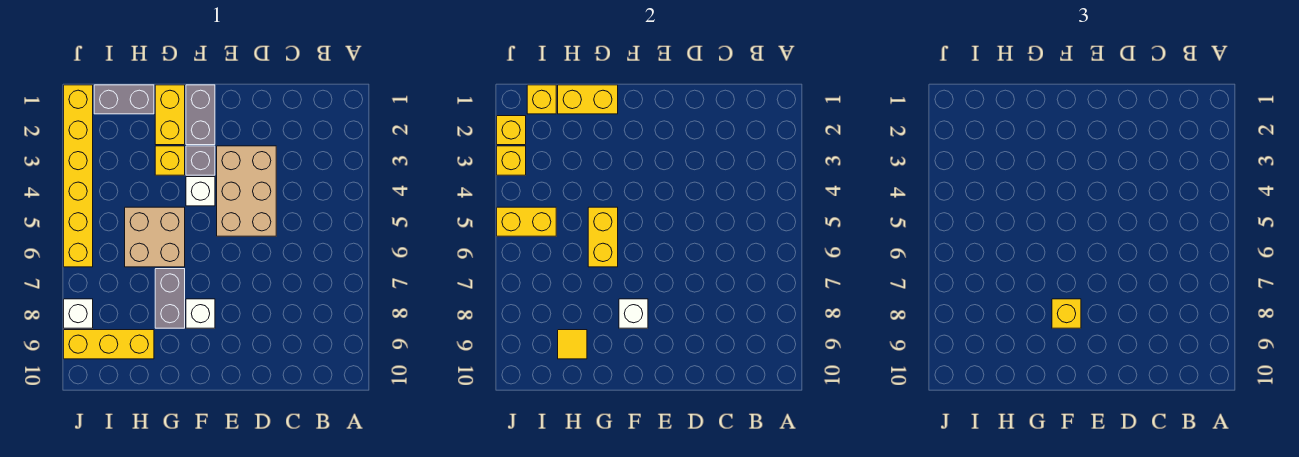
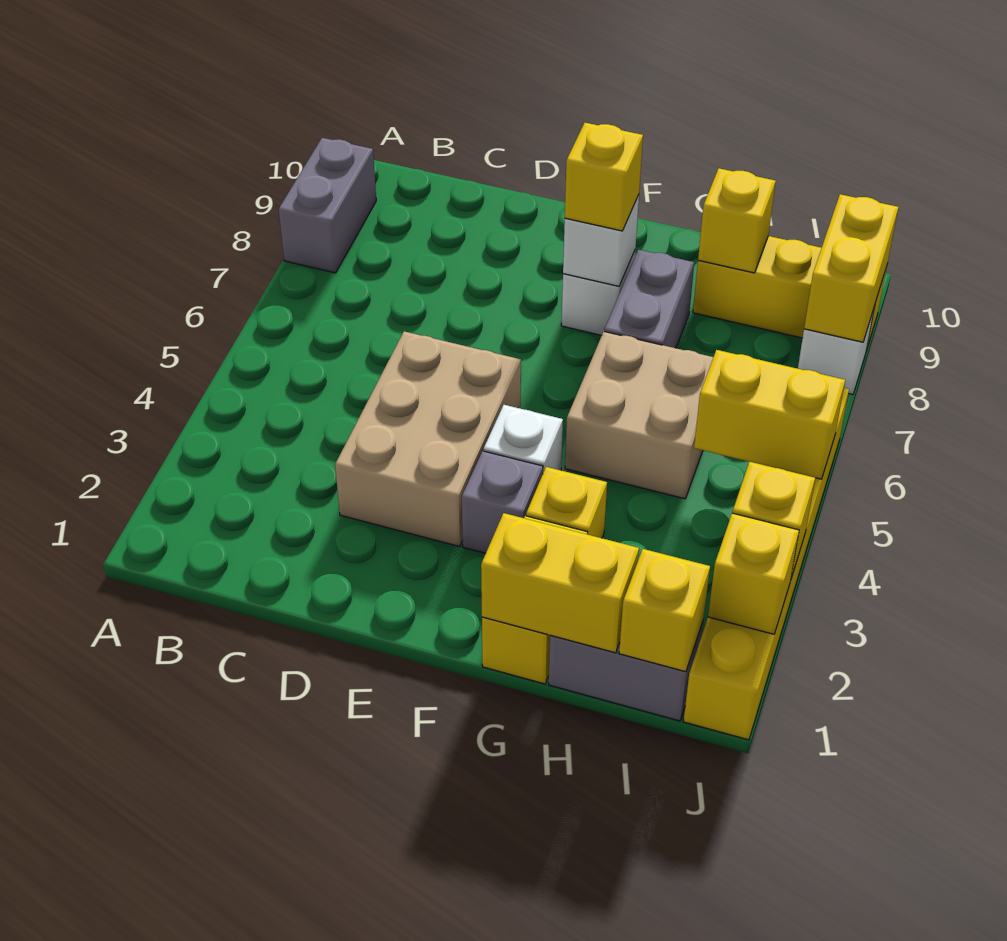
grey brick F1:F2 level 1 -> grey brick A8:A9 level 1
yellow brick G5:G6 level 2 -> yellow brick J8:J9 level 2
yellow tile H9 level 2 -> yellow brick H9 level 2

